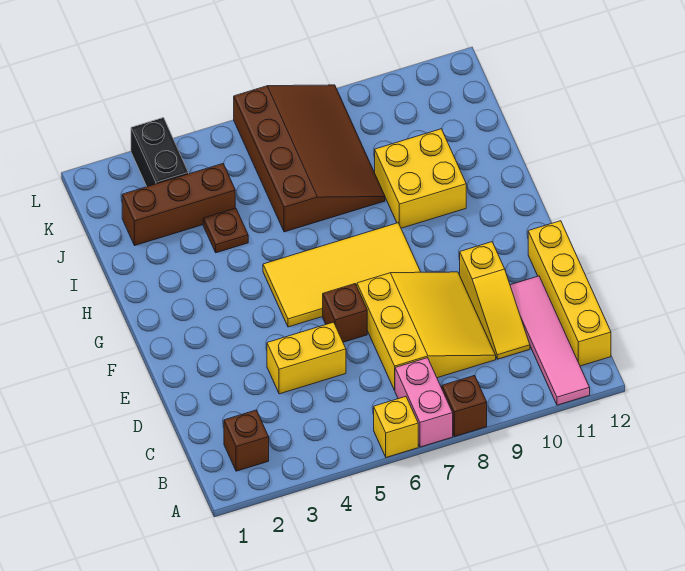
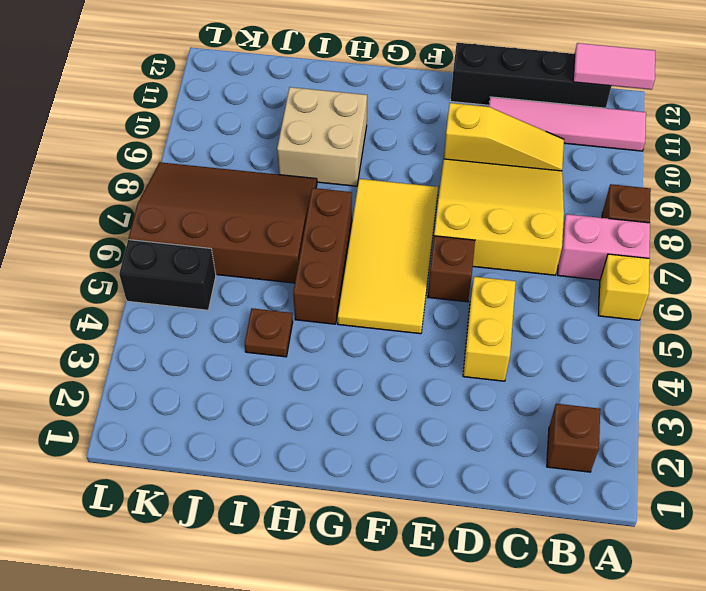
none -> pink tile A12:B12 level 2
yellow brick B12:E12 level 1 -> black brick B12:E12 level 1
yellow brick H9:I10 level 1 -> tan brick H9:I10 level 1
brown brick J2:J4 level 1 -> brown brick H5:H7 level 1
black brick K3:L3 level 1 -> black brick K5:L5 level 1

